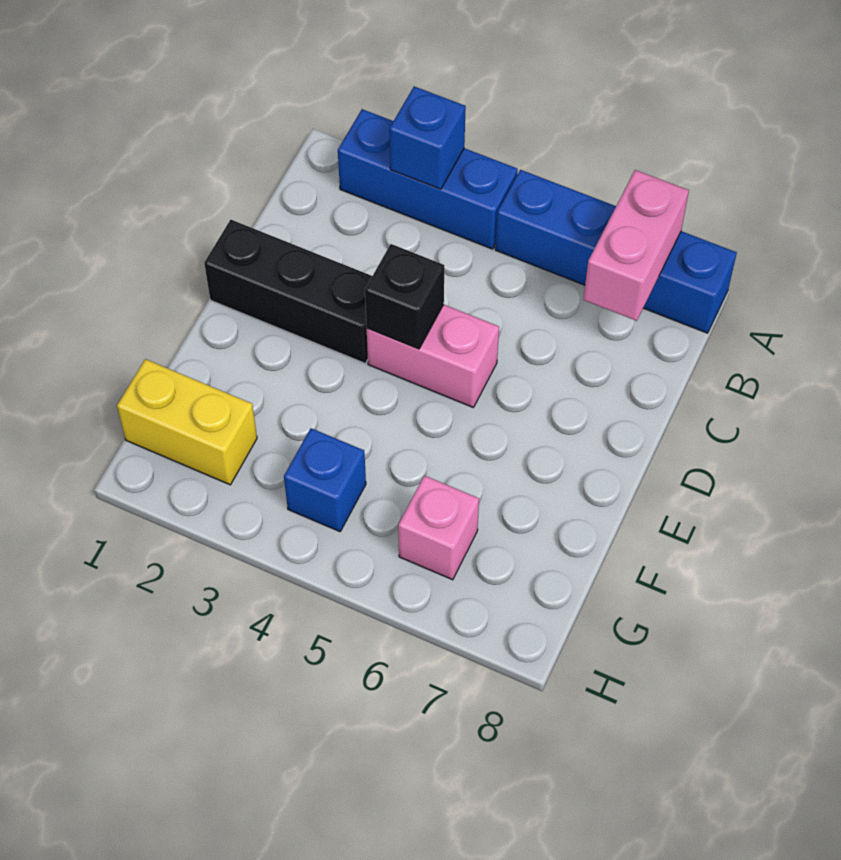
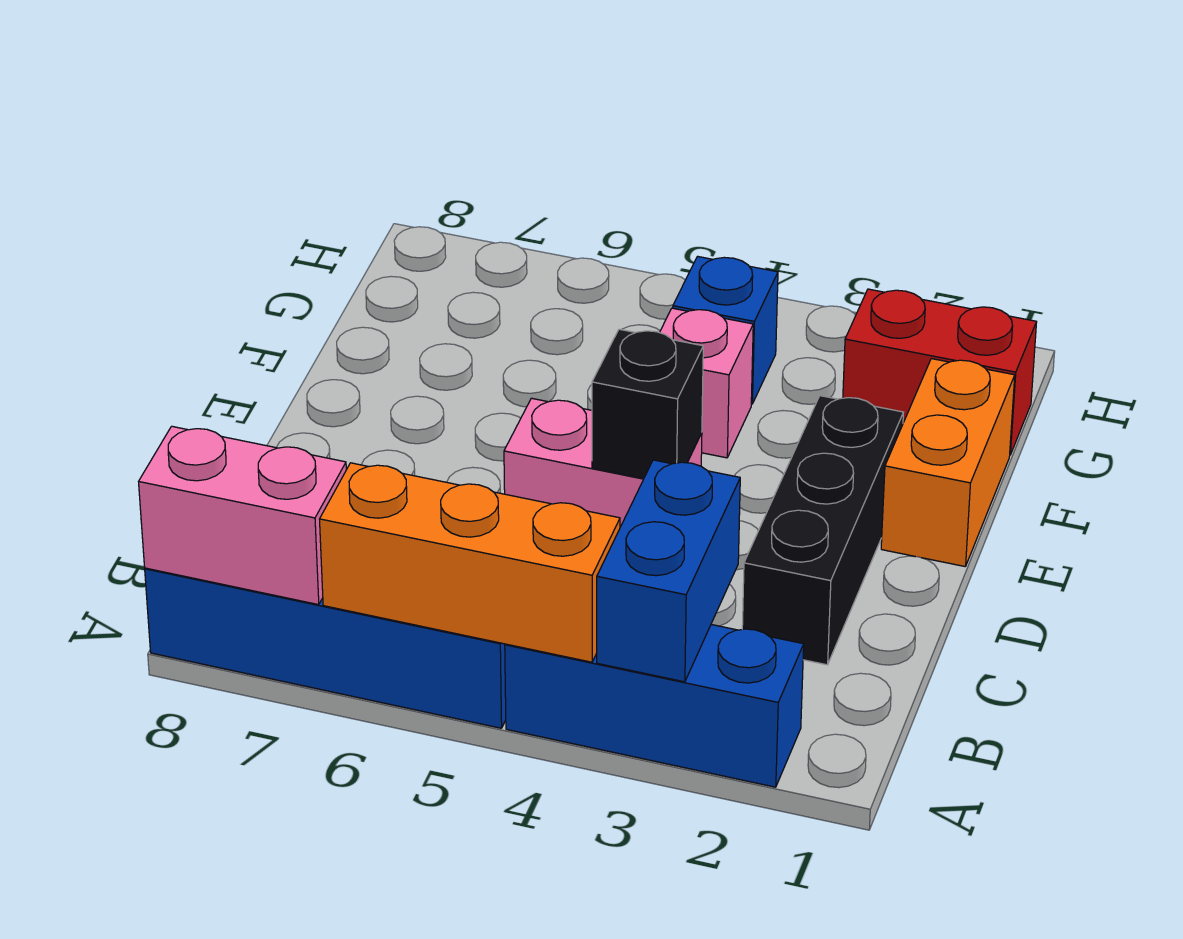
blue brick A3 level 2 -> blue brick A3:B3 level 2
none -> orange brick A4:A6 level 2
pink brick A7:B7 level 2 -> pink brick A7:A8 level 2
black brick D1:D3 level 1 -> black brick C2:E2 level 1
none -> orange brick E1:F1 level 1
yellow brick G1:G2 level 1 -> red brick G1:G2 level 1
pink brick G6 level 1 -> pink brick F4 level 1

